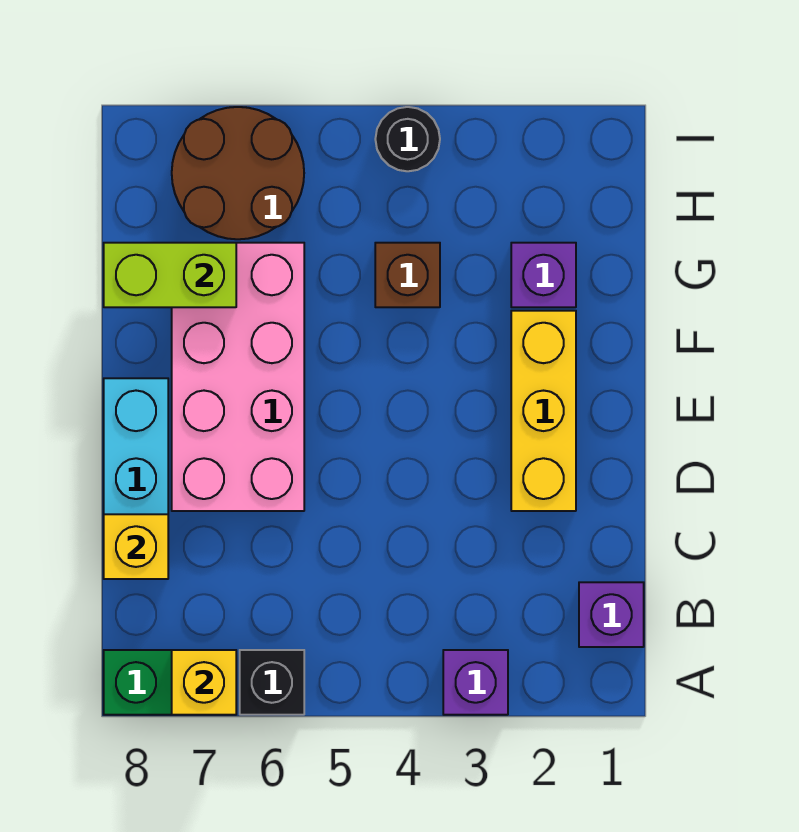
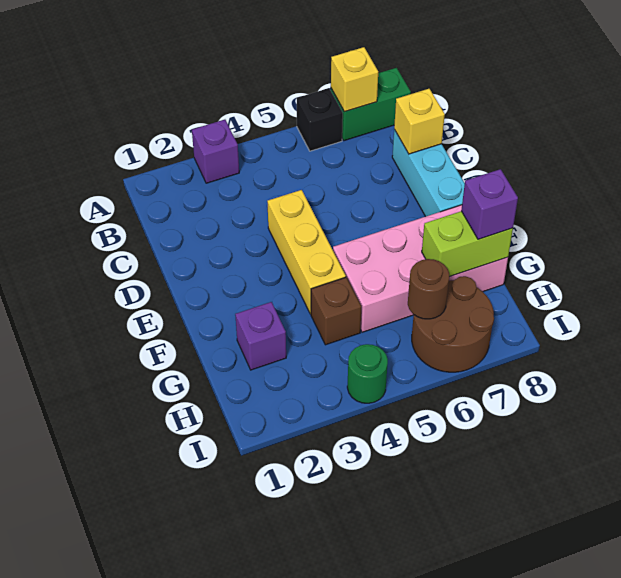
purple brick B1 level 1 -> purple brick G8 level 3
yellow brick D2:F2 level 1 -> yellow brick D4:F4 level 1
pink brick D6:G7 level 1 -> pink brick F5:G8 level 1
none -> brown round brick H6 level 2
black round brick I4 level 1 -> green round brick I4 level 1

